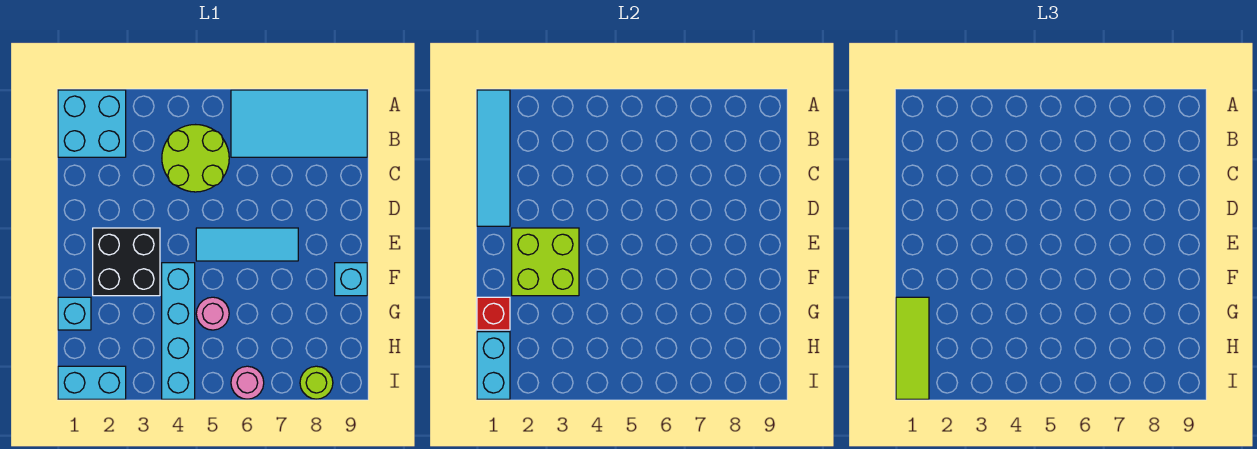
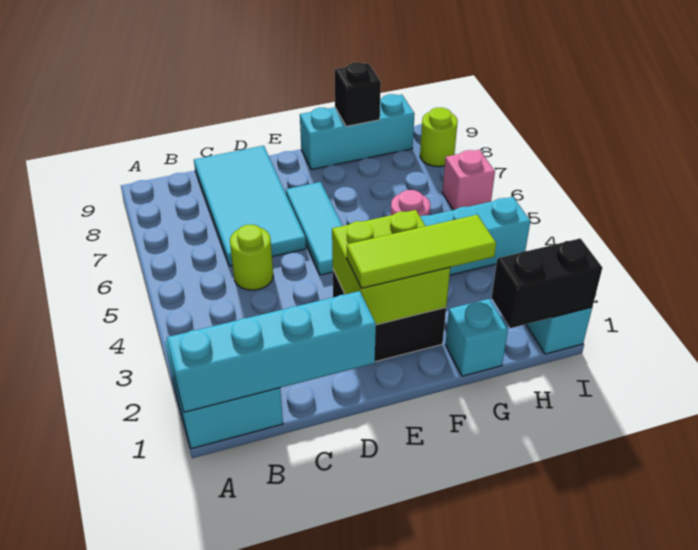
cyan tile A1:D1 level 2 -> cyan brick A1:D1 level 2
cyan tile A6:B9 level 1 -> cyan tile C6:D9 level 1
lime round brick B4:C5 level 1 -> lime round brick C5 level 1
cyan brick F9 level 1 -> cyan brick F9:H9 level 1
red brick G1 level 2 -> none
lime tile G1:I1 level 3 -> lime tile E2:G2 level 3
none -> black brick G9 level 2
cyan brick H1:I1 level 2 -> black brick H1:I1 level 2
pink round brick I6 level 1 -> pink brick I6 level 1

